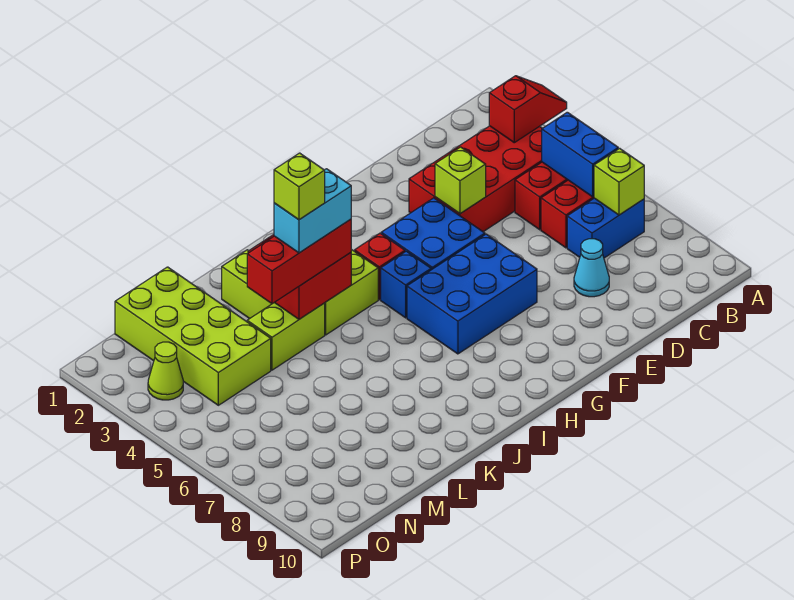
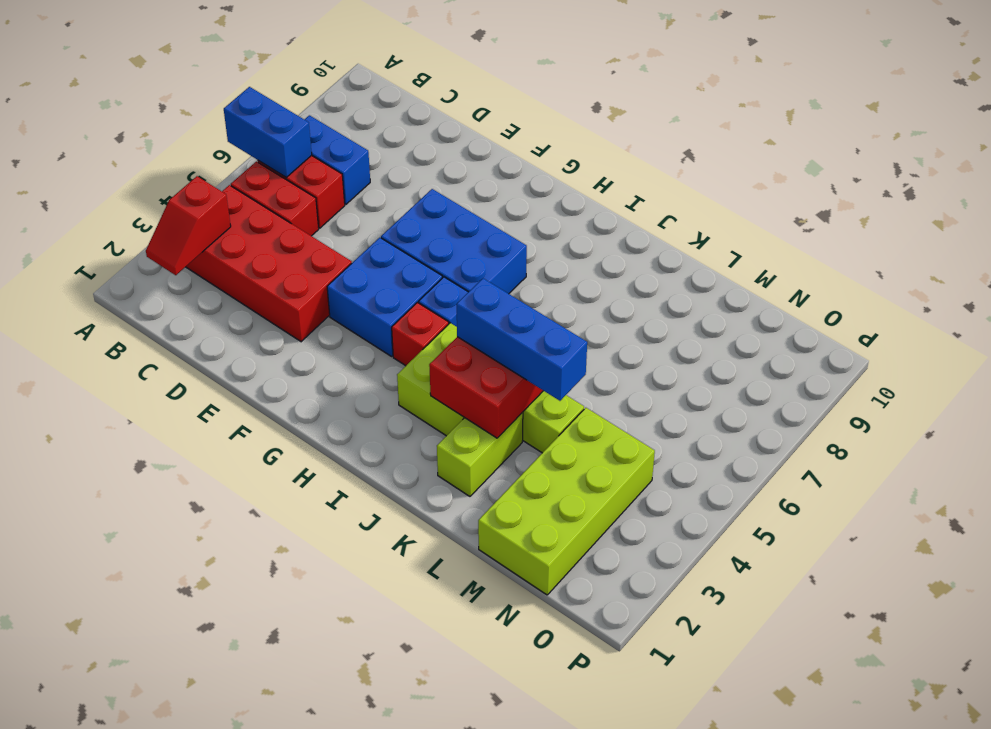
red slope A3:B3 level 2 top B -> red slope B2:B3 level 2 top 3
blue brick B5:B6 level 2 -> blue brick A6:B6 level 2
lime brick B7 level 2 -> none
cyan cone D8 level 1 -> none
lime brick E4 level 2 -> none
red brick J4:L4 level 3 -> blue brick J4:L4 level 3
cyan brick J4:K4 level 4 -> none
lime brick K4 level 5 -> none
lime cone O3 level 1 -> none

